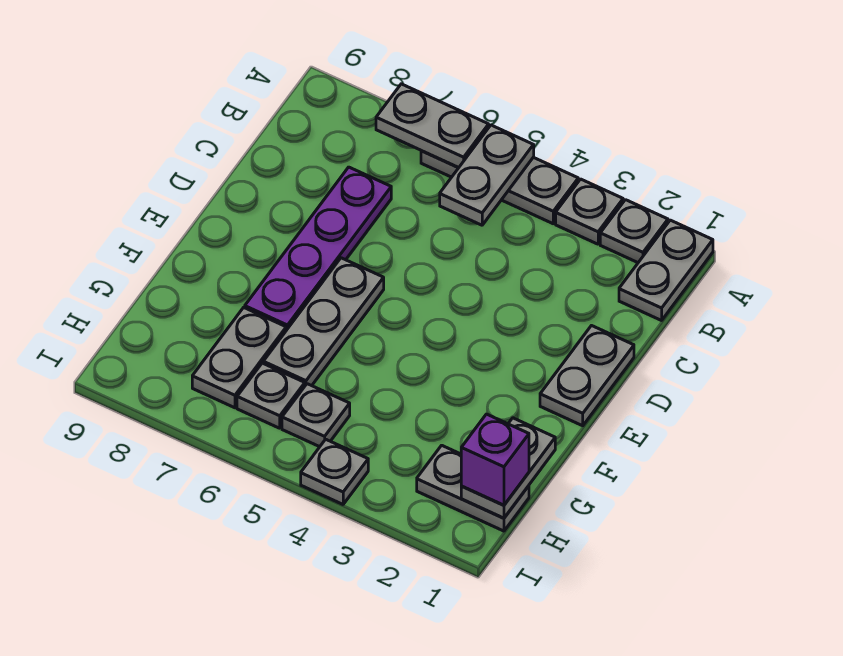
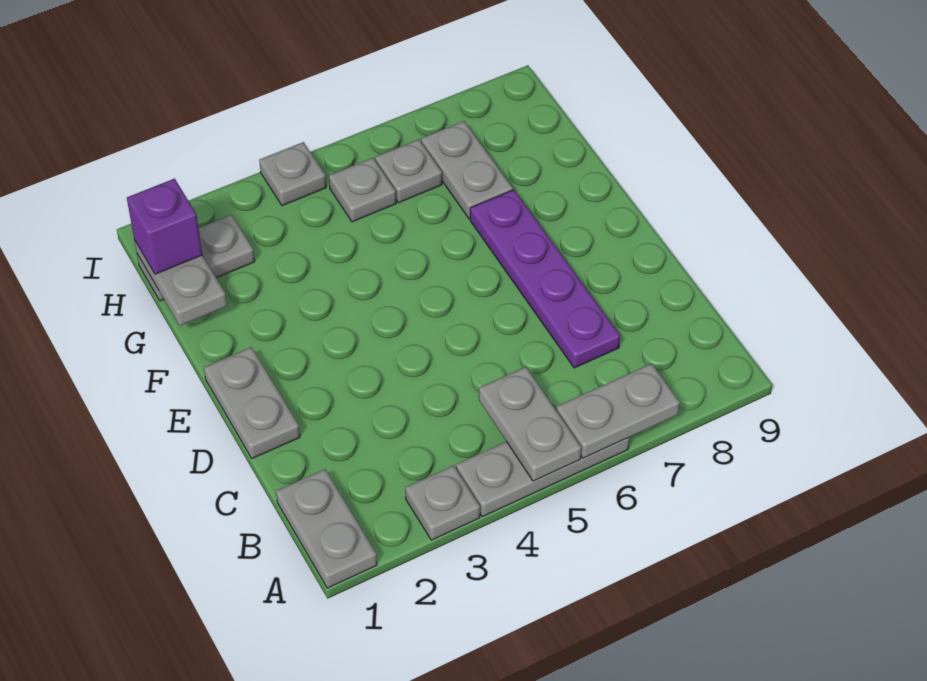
grey plate A2 level 1 -> none
grey plate E6:G6 level 1 -> none

